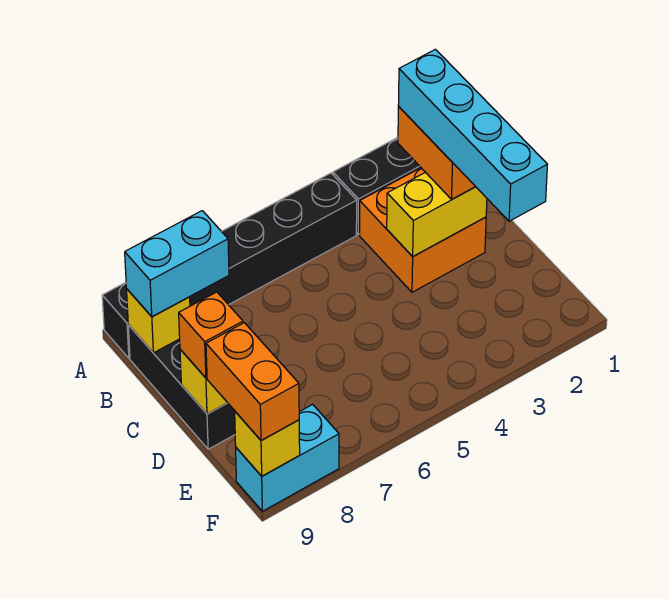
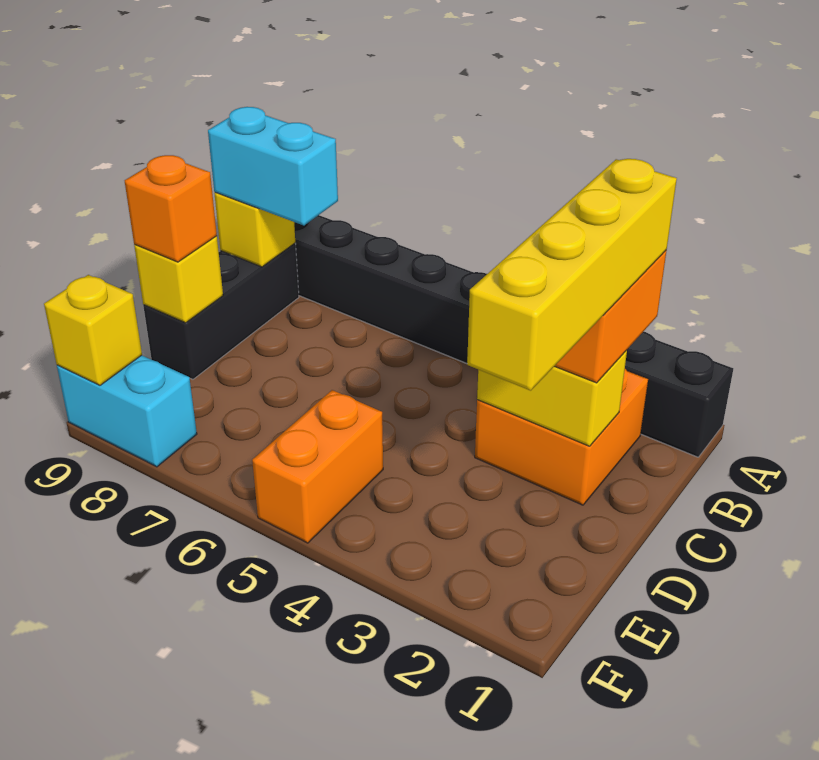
cyan brick B2:E2 level 4 -> yellow brick B2:E2 level 4
orange brick E9:F9 level 3 -> orange brick E5:F5 level 1

